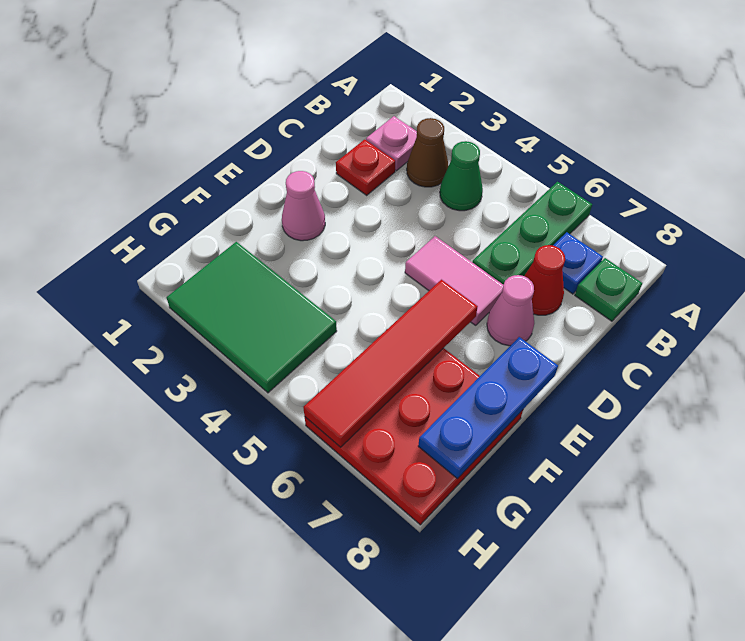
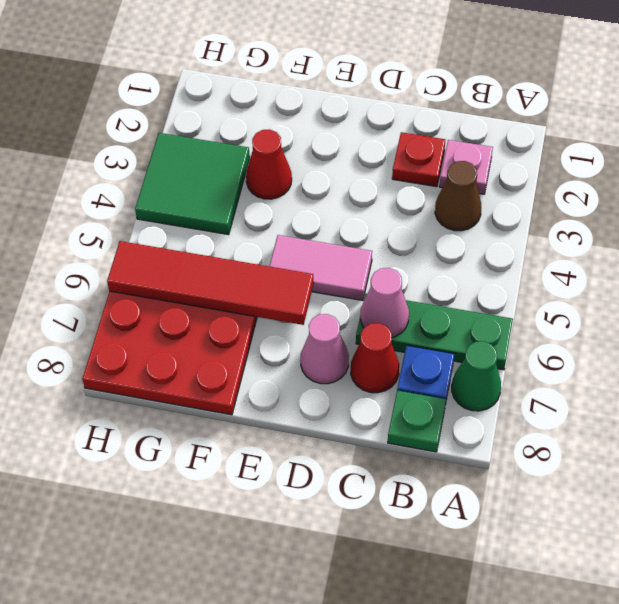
green cone B4 level 1 -> green cone A7 level 1
pink tile D5:D6 level 1 -> pink tile D5:E5 level 1
pink cone E2 level 1 -> pink cone C6 level 2
blue plate E8:G8 level 2 -> none
none -> red cone F3 level 1
green tile G2:H4 level 1 -> green tile G3:H4 level 1

